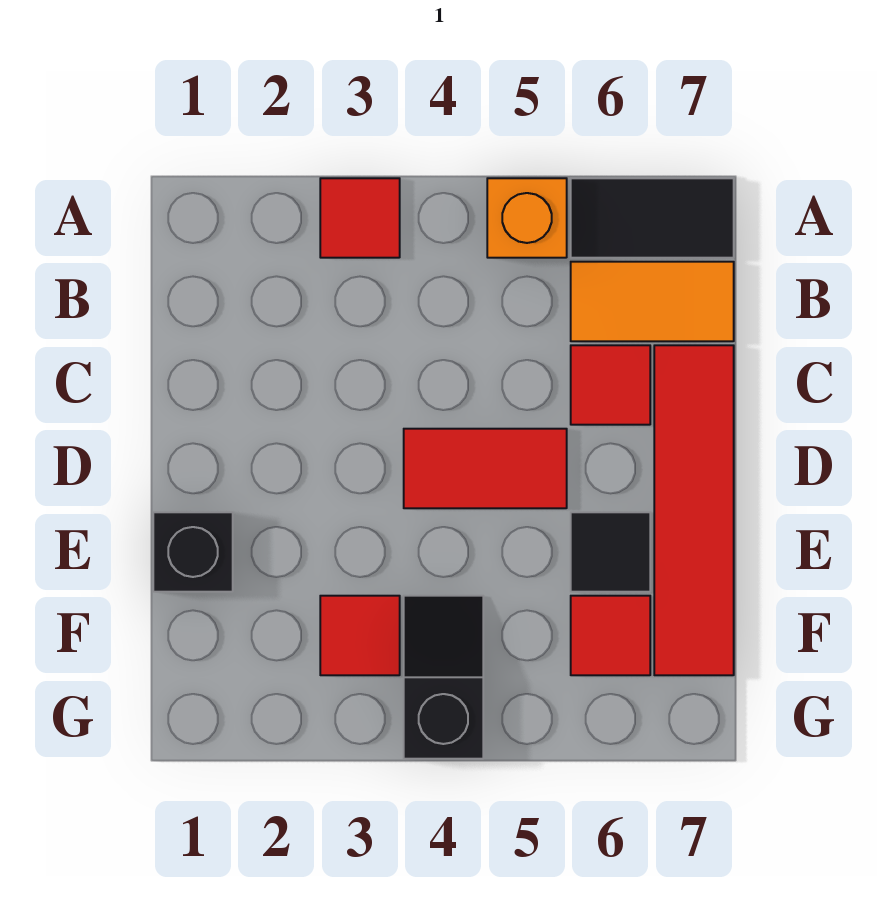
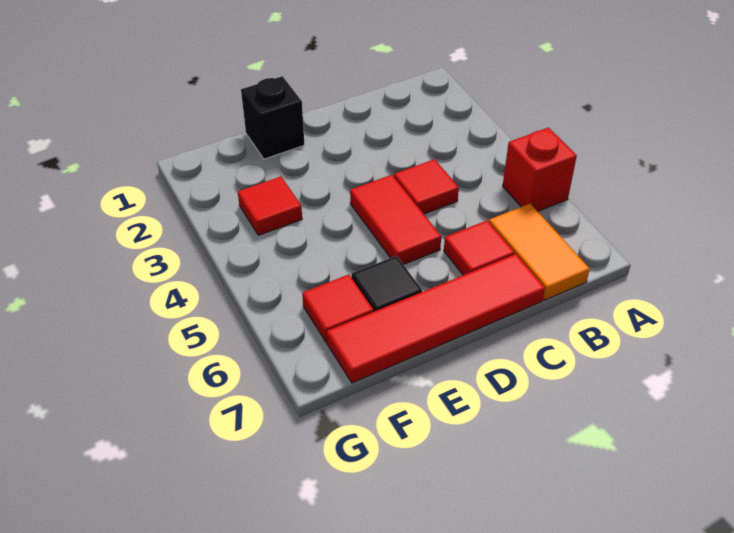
red tile A3 level 1 -> red tile C4 level 1
orange brick A5 level 1 -> red brick A5 level 1
black tile A6:A7 level 1 -> none
black slope F4:G4 level 1 top G -> none

